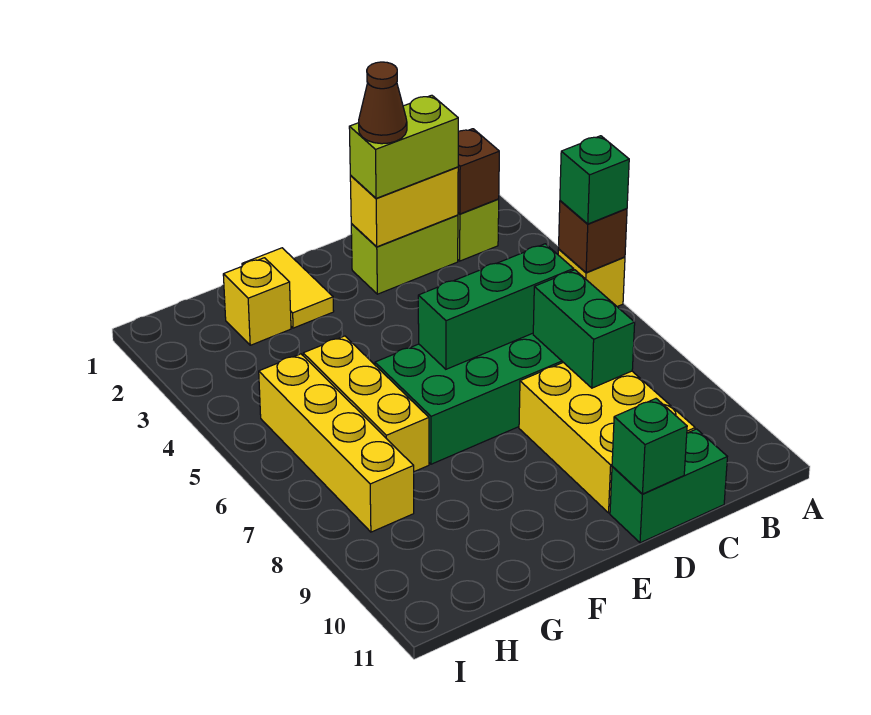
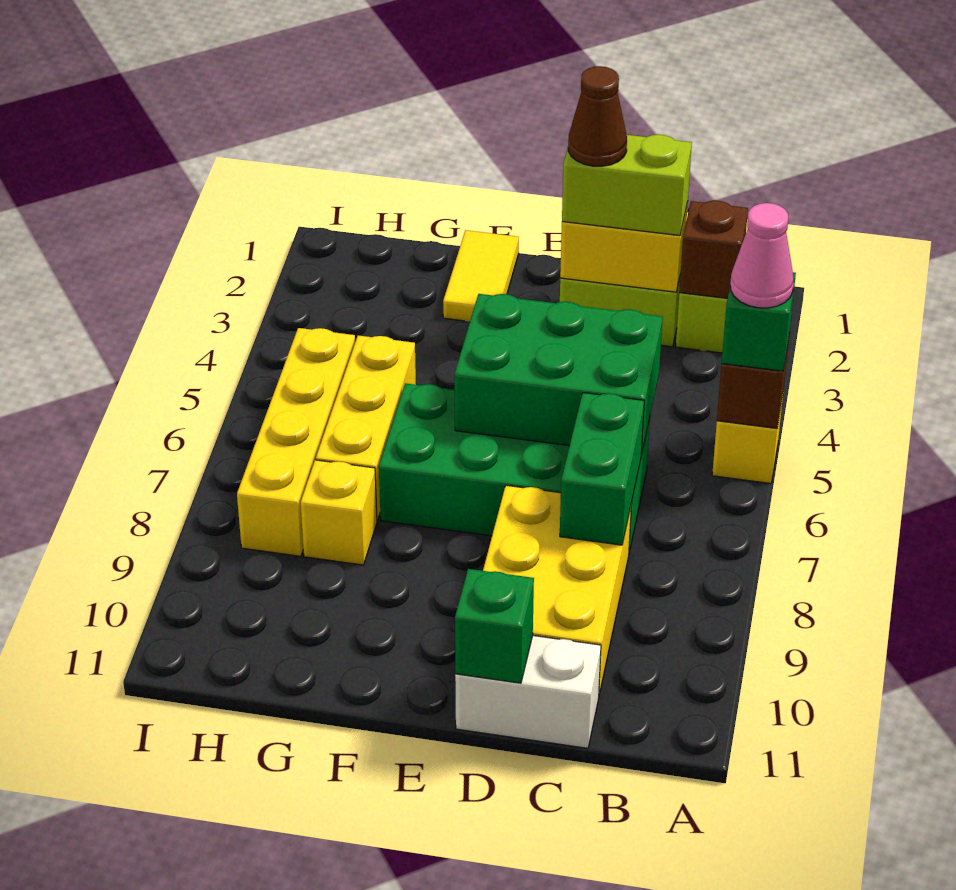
none -> pink cone A5 level 4
green brick C6:E6 level 2 -> green brick C5:E6 level 2
green brick C11:D11 level 1 -> white brick C11:D11 level 1
yellow brick G2 level 1 -> yellow brick G8 level 1

